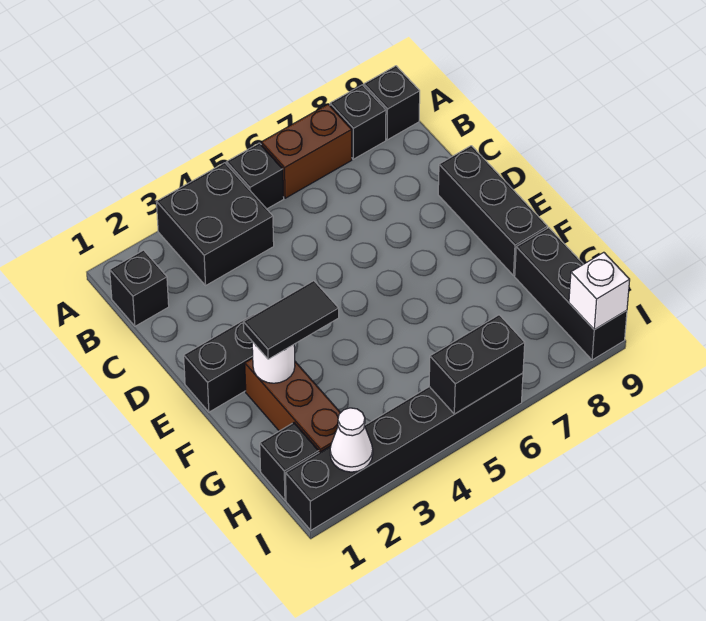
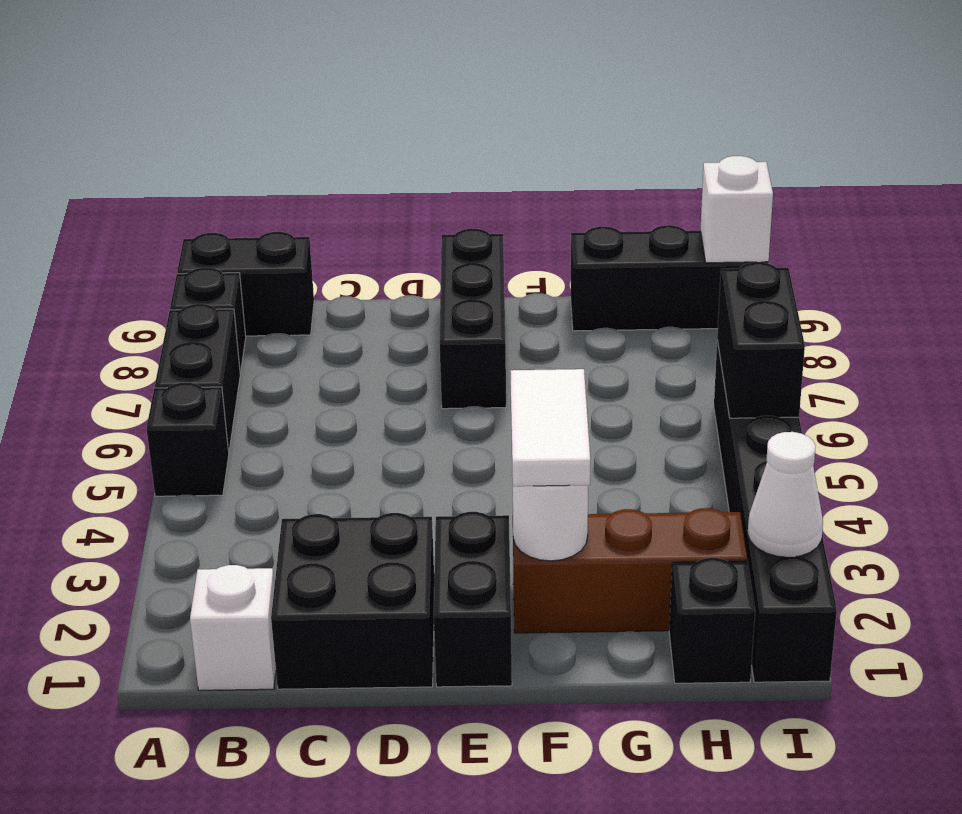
black brick A3:B4 level 1 -> black brick C1:D2 level 1
brown brick A6:A7 level 1 -> black brick A6:A7 level 1
black brick A9 level 1 -> black brick A9:B9 level 1
black brick B1 level 1 -> white brick B1 level 1
black brick D9:F9 level 1 -> black brick E7:E9 level 1
black tile F2:F3 level 3 -> white tile F2:F3 level 3

